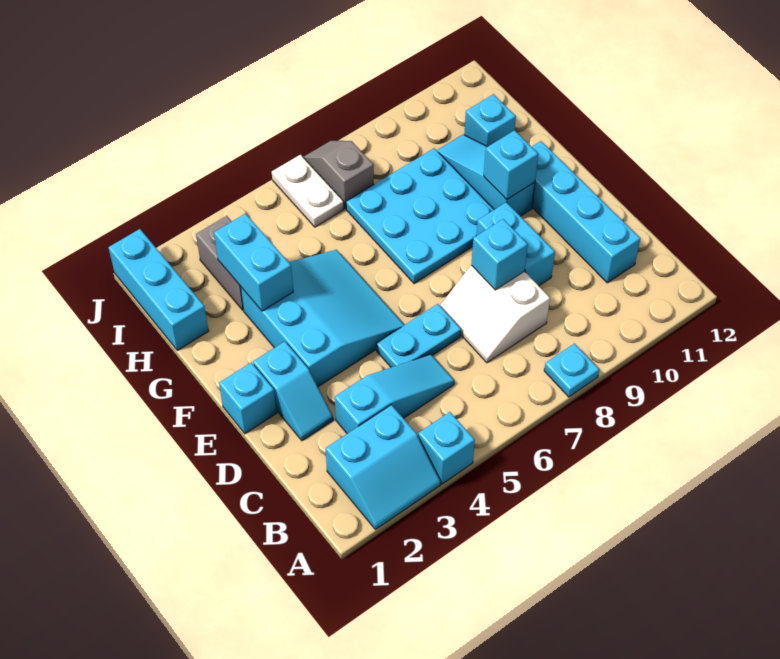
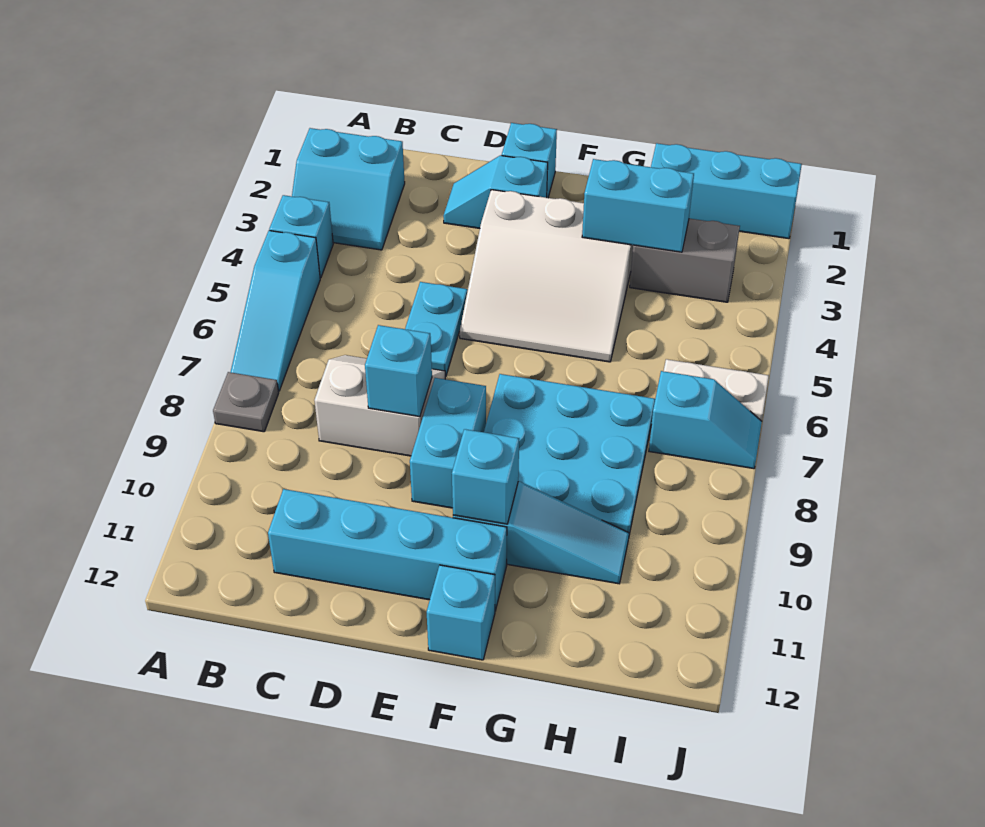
cyan slope A2:B3 level 1 top B -> cyan slope A2:B3 level 1 top 2
cyan plate A8 level 1 -> grey plate A8 level 1
cyan slope C3:C5 level 1 top 3 -> cyan slope A5:A7 level 1 top 5
cyan brick D9:E9 level 1 -> cyan brick E8:E9 level 1
cyan slope E3:G5 level 1 top 3 -> white slope E3:G5 level 1 top 3
cyan brick H11 level 1 -> cyan brick F12 level 1
grey slope I7:J7 level 1 top I -> cyan slope I7:J7 level 1 top I

